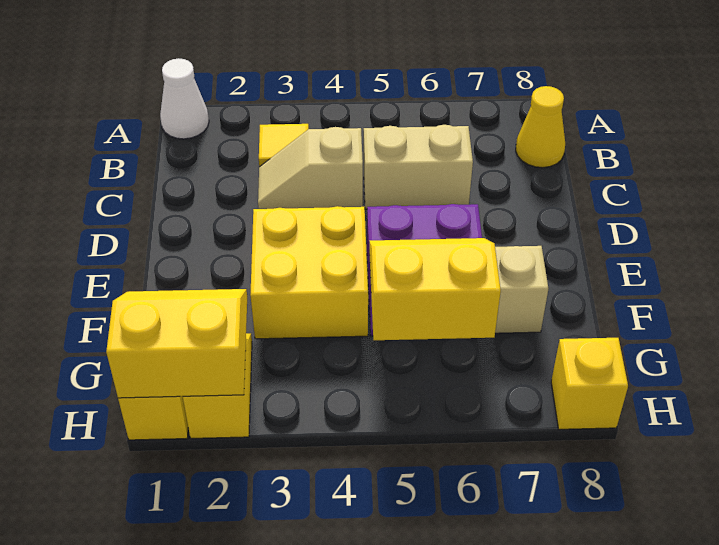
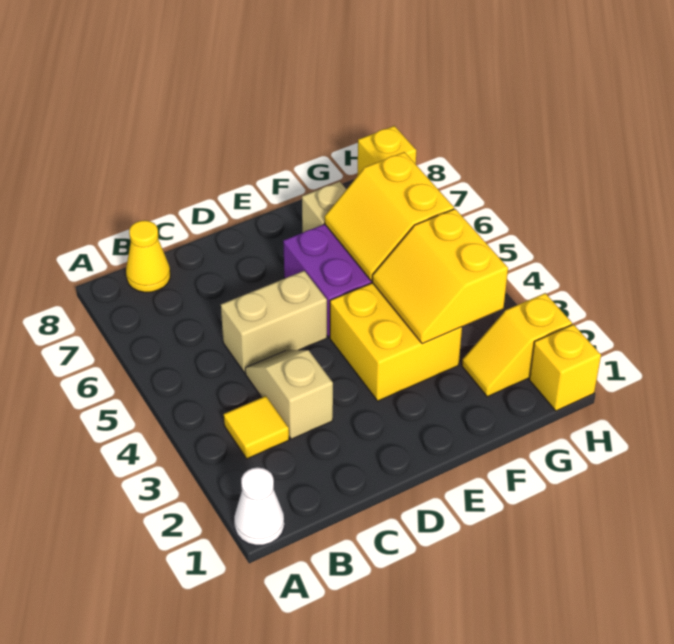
tan slope C3:C4 level 1 top 4 -> tan slope C3:C4 level 1 top 3
tan brick C5:C6 level 1 -> tan brick C5:D5 level 1
yellow slope G1:H2 level 2 top H -> yellow slope F3:G4 level 2 top G

